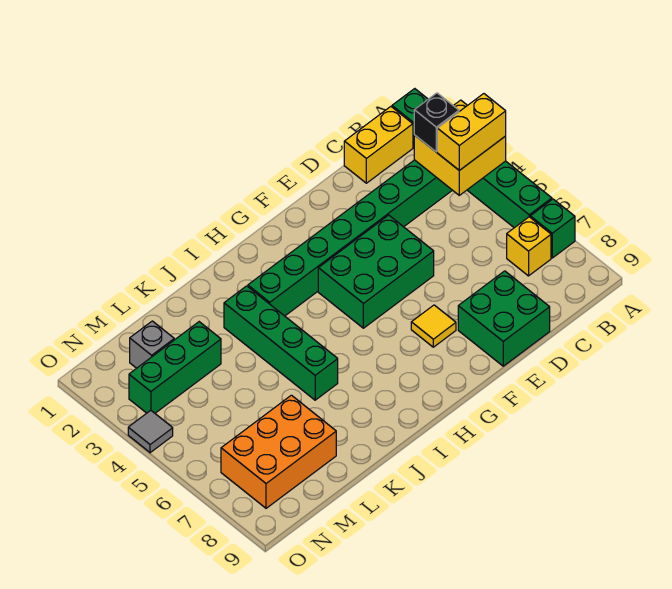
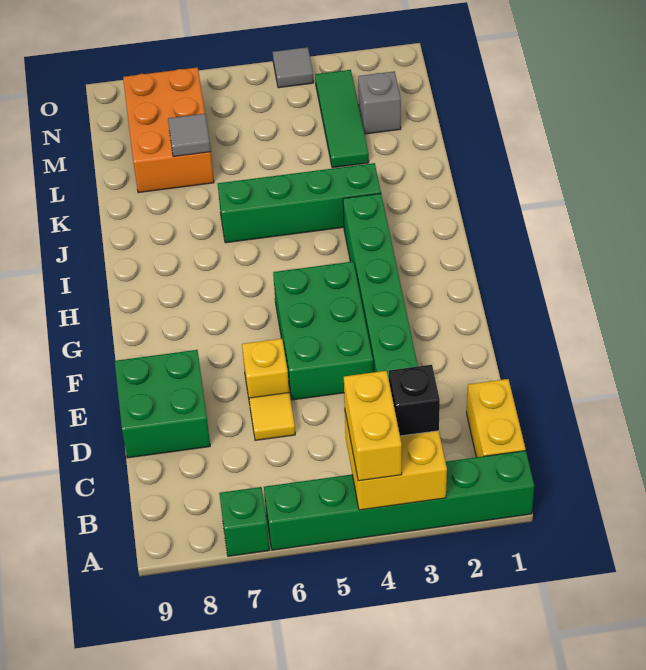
yellow brick B7 level 1 -> yellow brick E6 level 1
yellow tile F7 level 1 -> yellow tile D6 level 1
green brick L3:N3 level 1 -> green tile L3:N3 level 1
none -> grey tile L7 level 2

